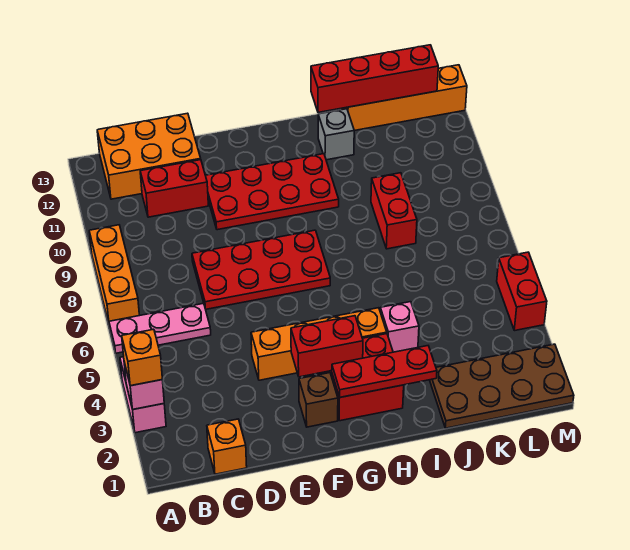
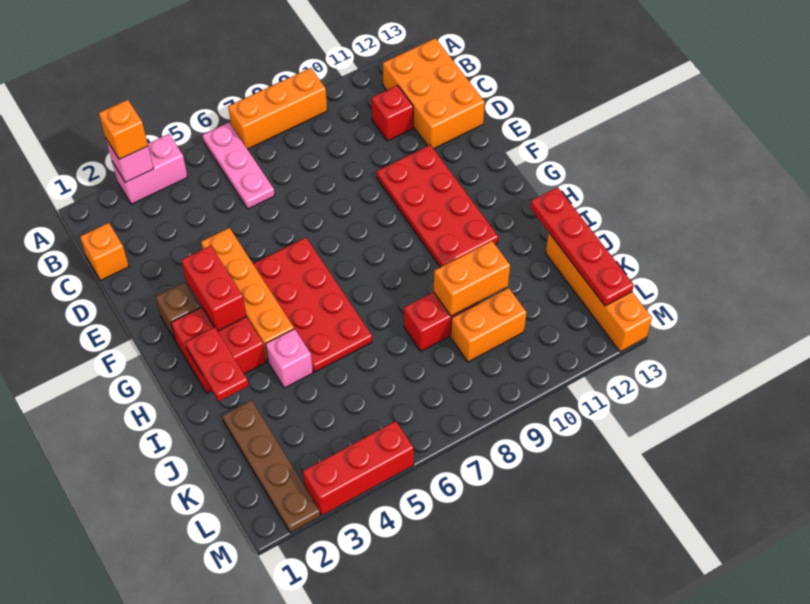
red brick C11:D11 level 1 -> red brick C11 level 1
red plate D7:G8 level 1 -> red plate F5:I6 level 1
red plate G2:I2 level 2 -> red plate H2:I2 level 2
grey brick I12 level 1 -> none
red brick I13:L13 level 2 -> red plate I13:L13 level 2
brown plate J1:M2 level 1 -> brown plate J2:M2 level 1
none -> orange brick J9:J10 level 2
none -> orange brick K9:K10 level 1
red brick M4:M5 level 1 -> red brick M3:M5 level 1

